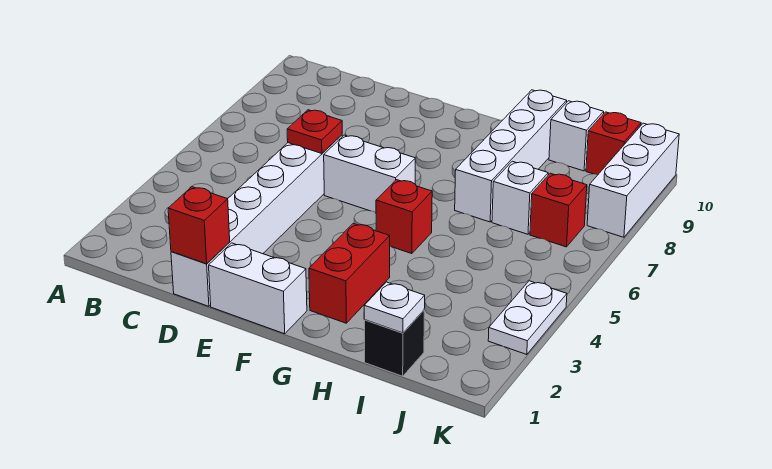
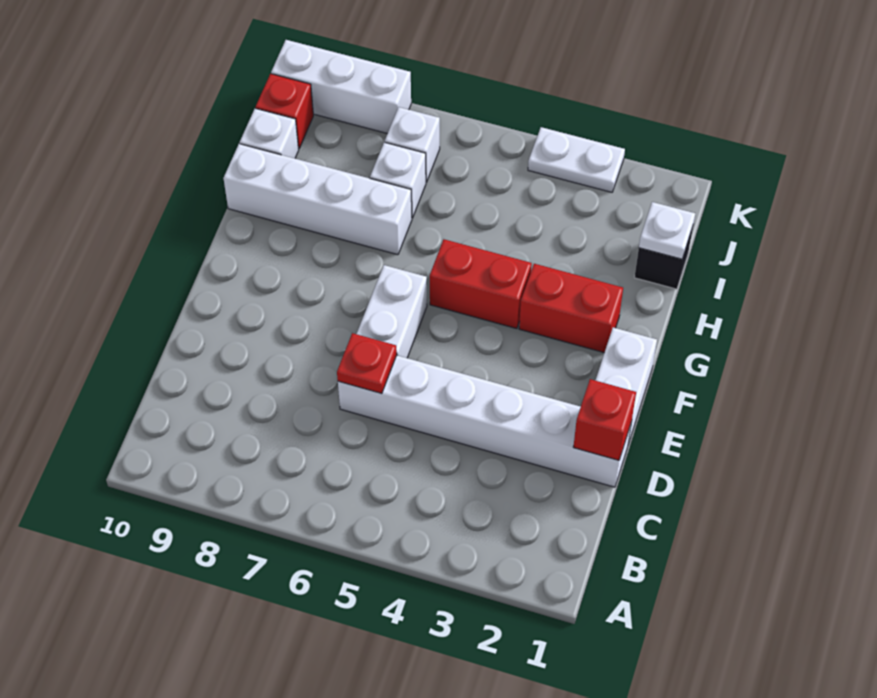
red brick G5 level 1 -> red brick G4:G5 level 1
red brick J7 level 1 -> white brick J7 level 1

